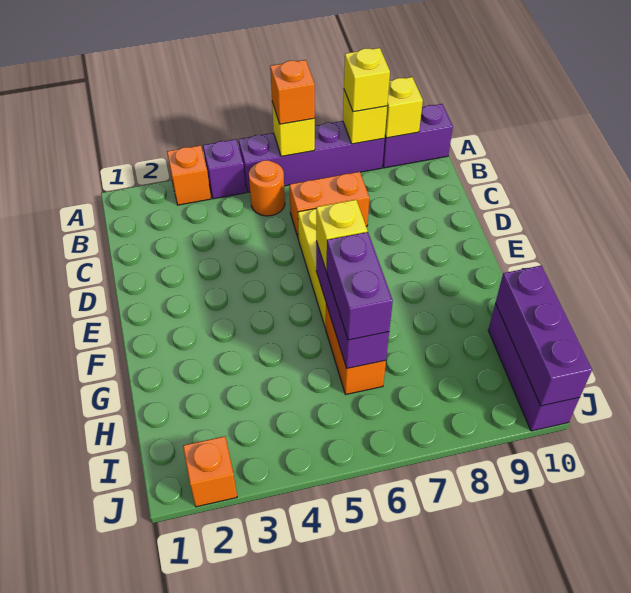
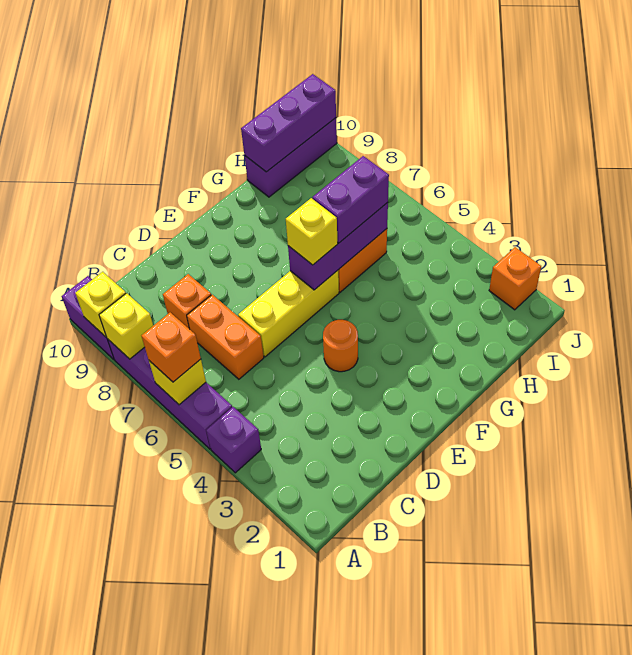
orange brick A3 level 1 -> orange brick C8 level 1
yellow brick A8 level 3 -> none
orange round brick B5 level 1 -> orange round brick E4 level 1

